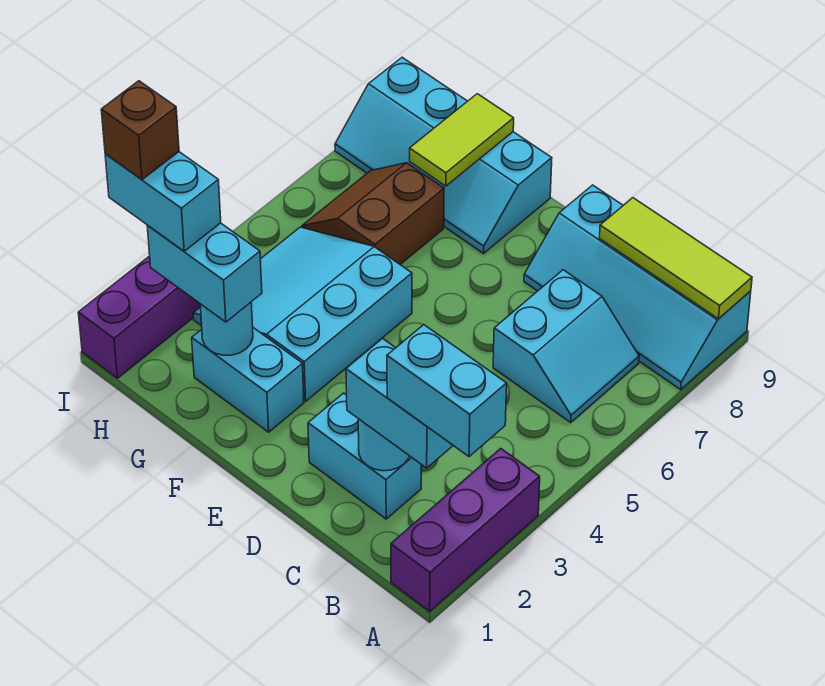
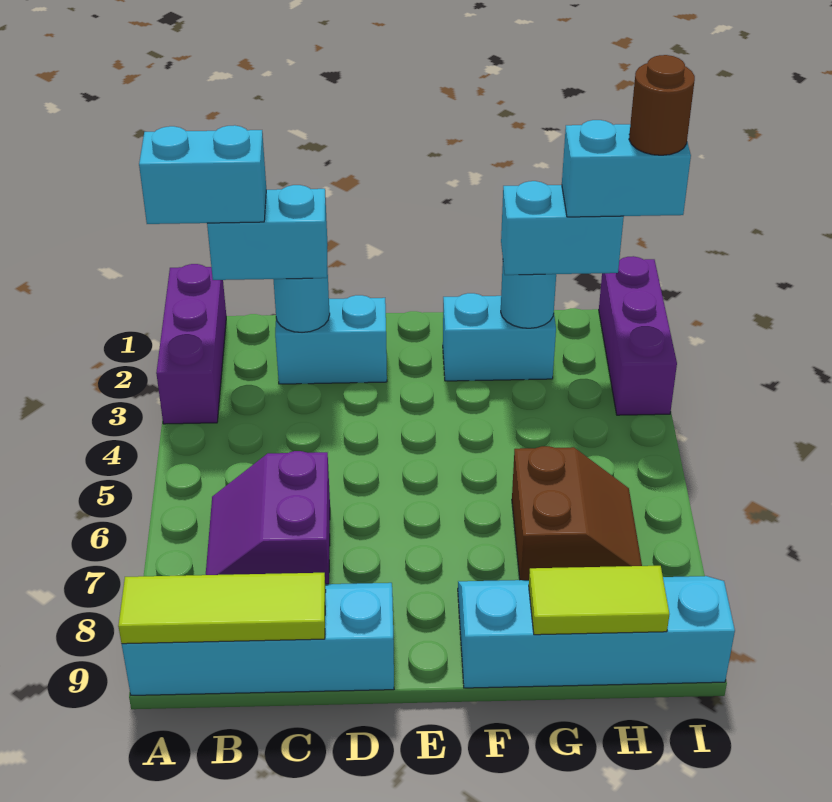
cyan slope B6:C7 level 1 top C -> purple slope B6:C7 level 1 top C
cyan slope F3:H5 level 1 top F -> none
lime tile G8:G9 level 2 -> lime tile G9:H9 level 2
brown brick I2 level 5 -> brown round brick I2 level 5

